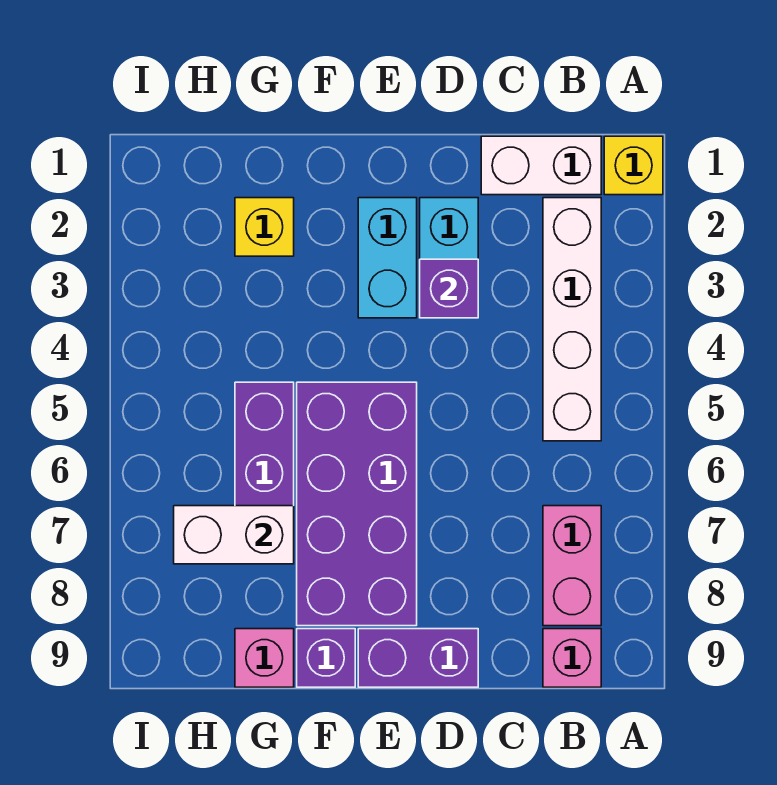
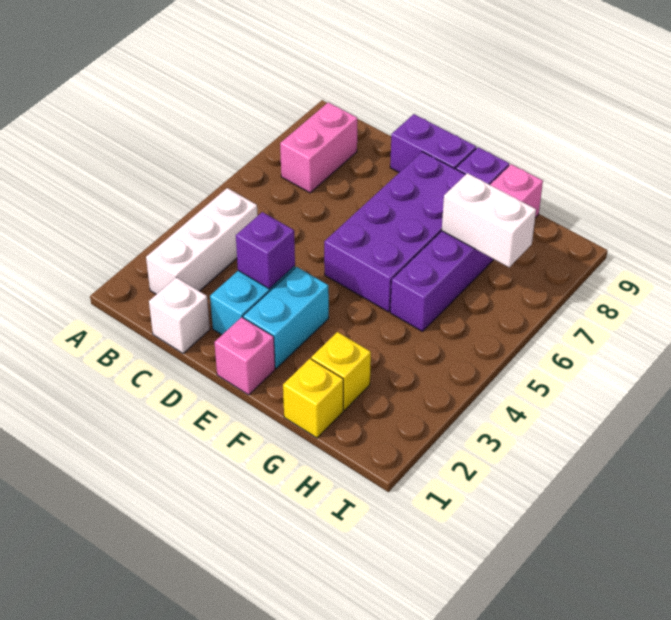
yellow brick A1 level 1 -> yellow brick G1 level 1
white brick B1:C1 level 1 -> white brick C1 level 1
white brick B2:B5 level 1 -> white brick B2:B4 level 1
pink brick B9 level 1 -> pink brick E1 level 1

